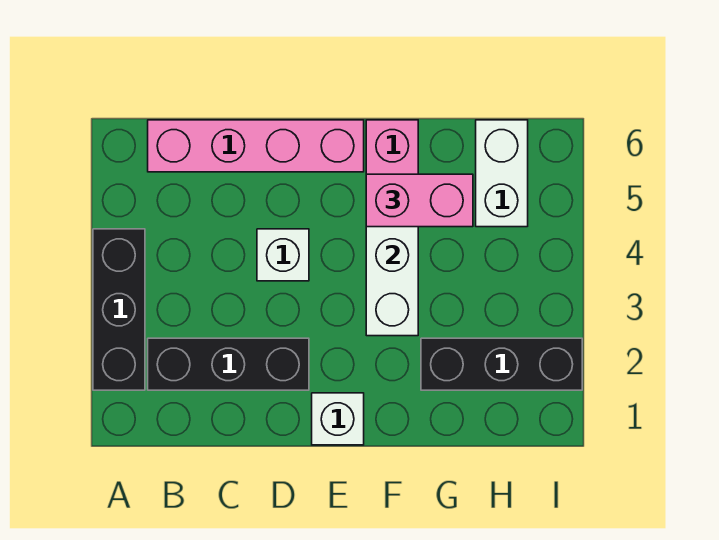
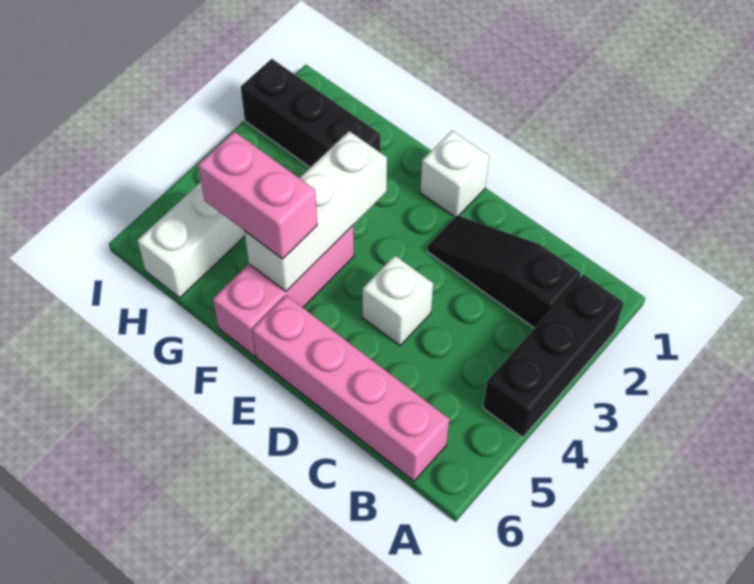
black brick B2:D2 level 1 -> black slope B2:D2 level 1 top B

